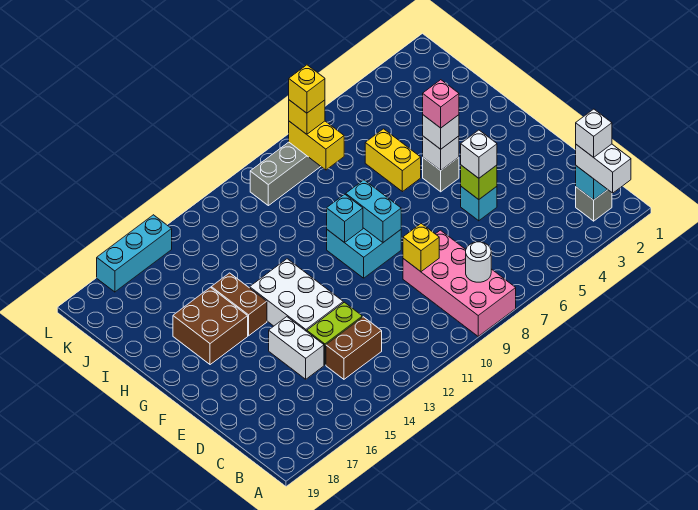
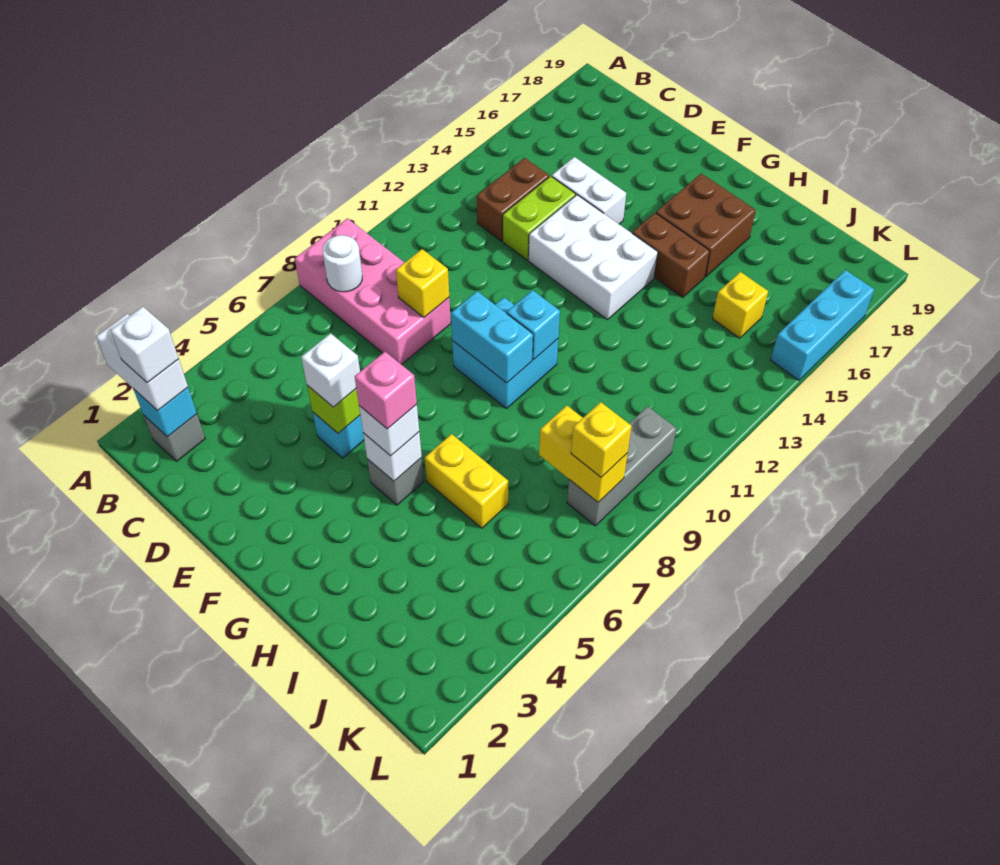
yellow brick K8 level 4 -> yellow brick J15 level 1

